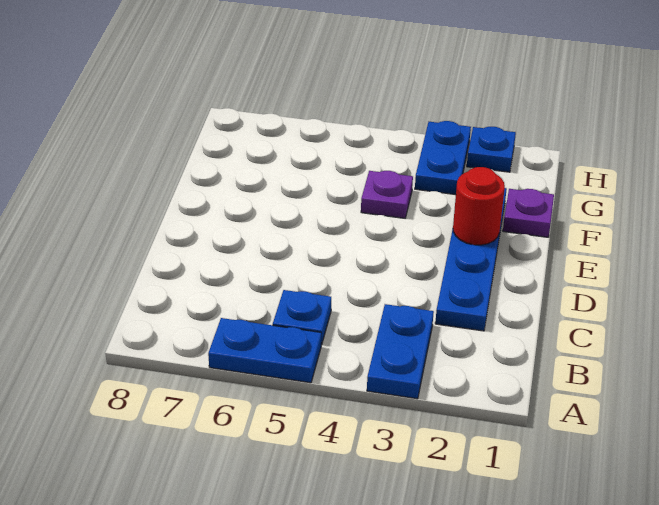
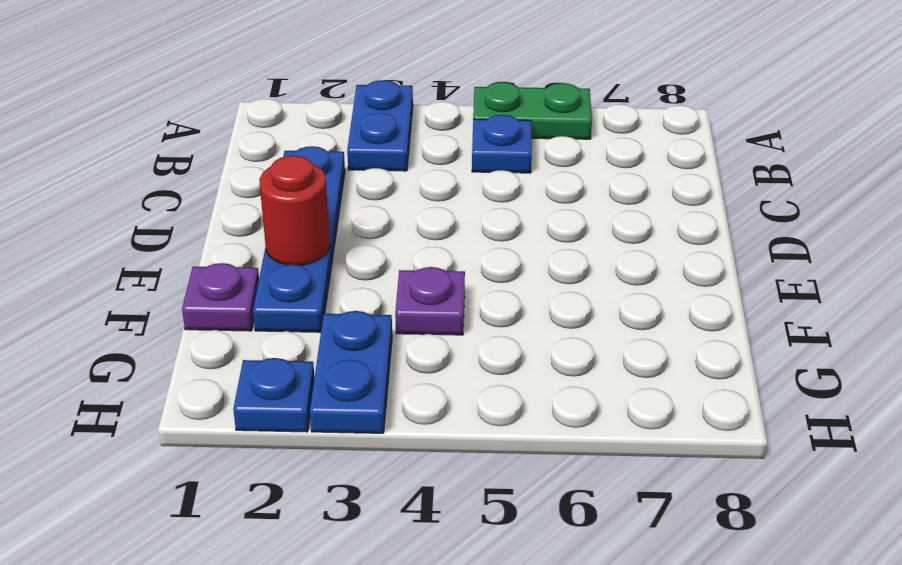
blue plate A5:A6 level 1 -> green plate A5:A6 level 1

